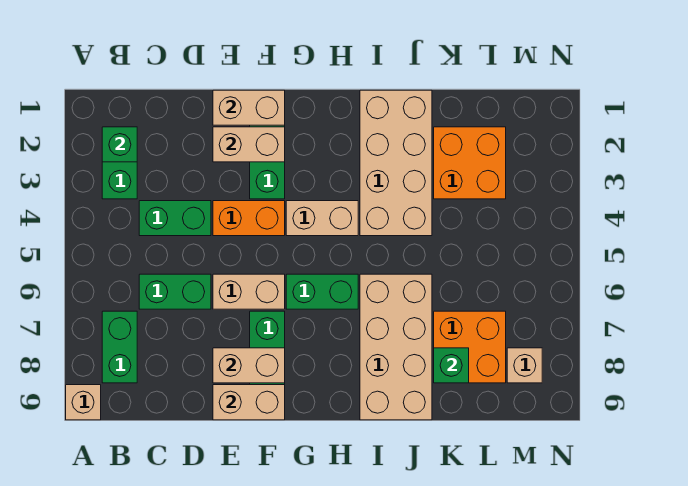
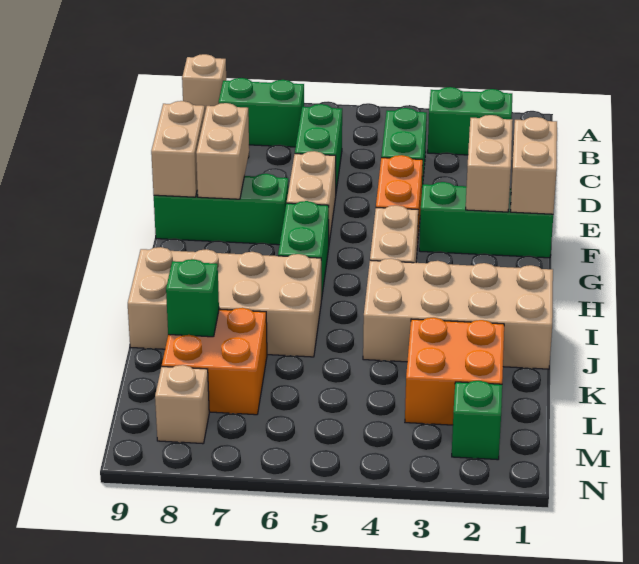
green brick B2 level 2 -> green brick M2 level 1

